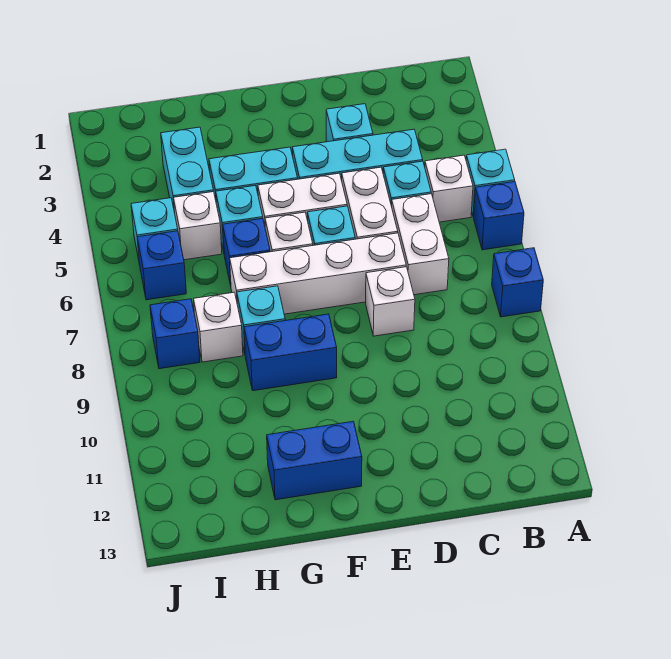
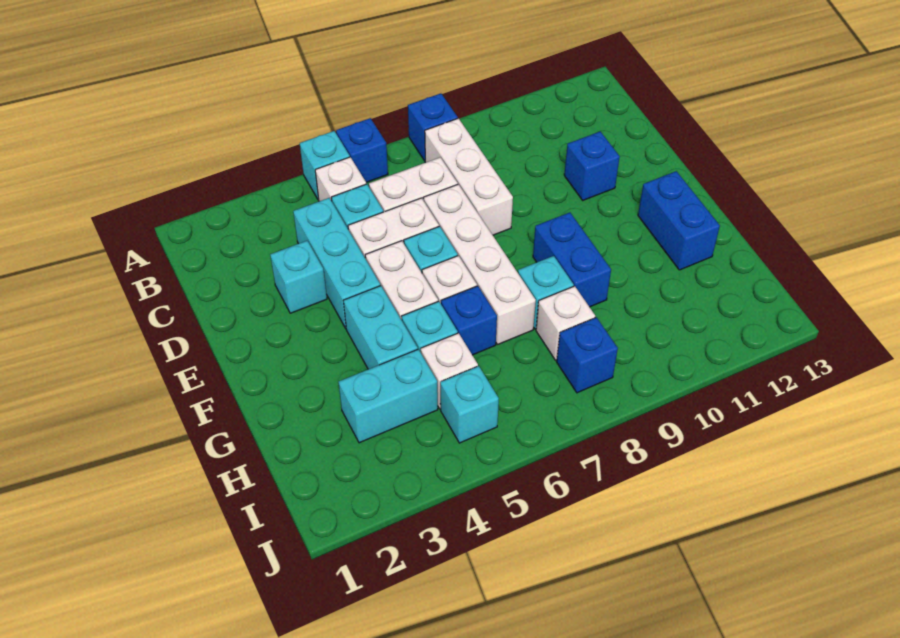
white brick D8 level 1 -> white brick B8:D8 level 1
blue brick I6 level 1 -> blue brick D11 level 1

